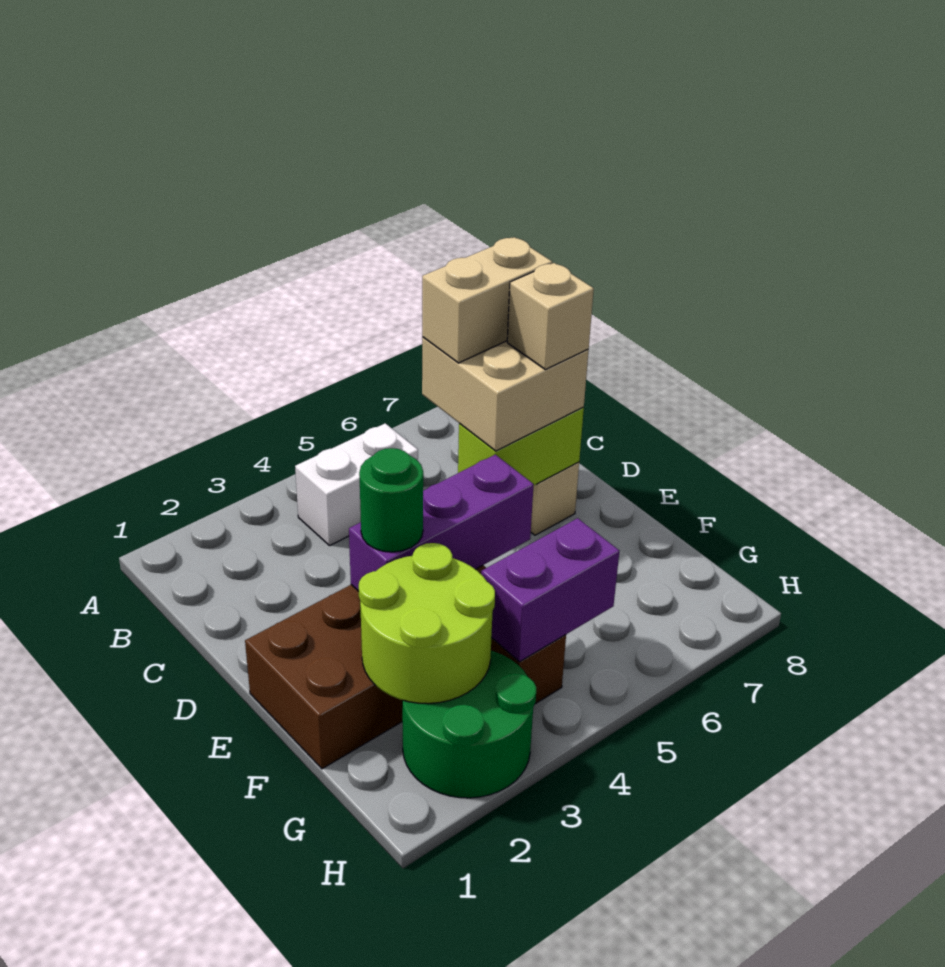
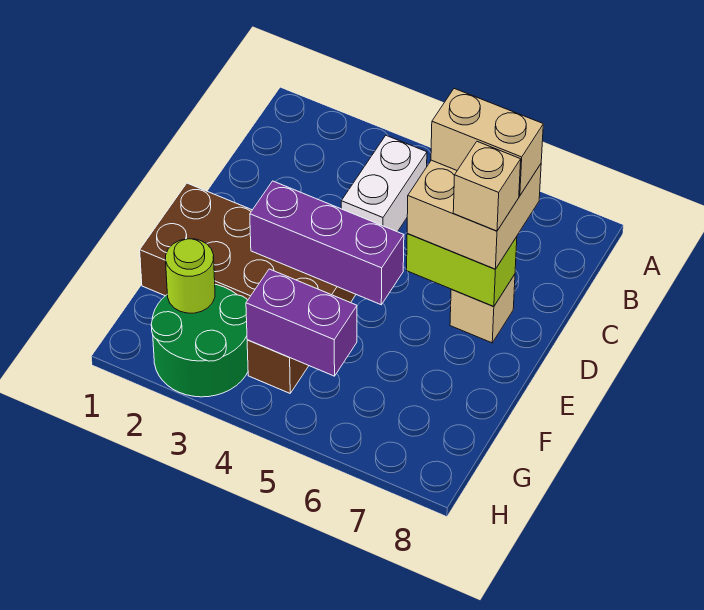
white brick B4:B5 level 1 -> white brick B4:C4 level 1
green round brick E3 level 3 -> none
lime round brick F2:G3 level 2 -> lime round brick G2 level 2

